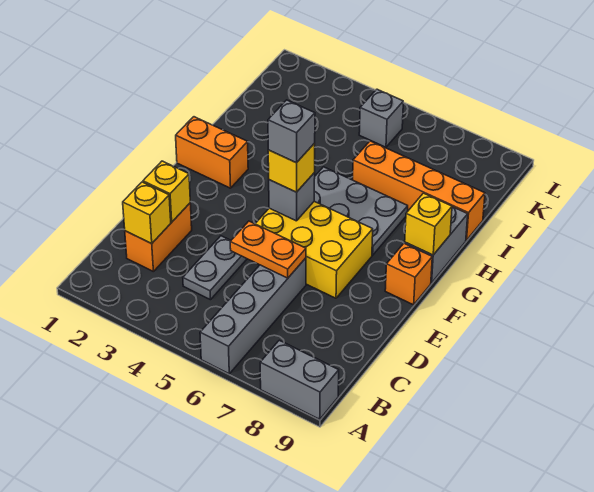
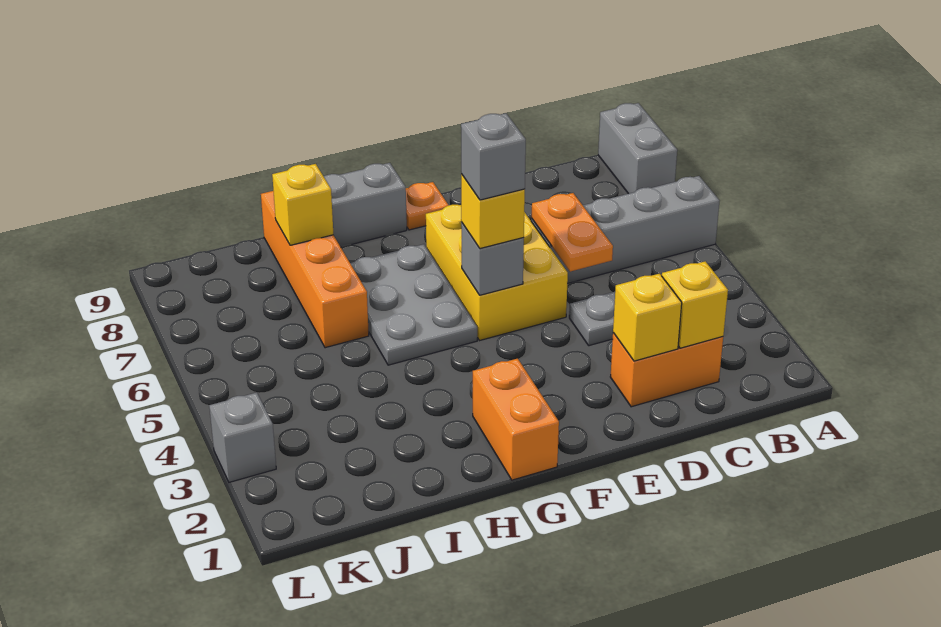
orange brick F9 level 1 -> orange plate F9 level 1
yellow brick G9 level 2 -> yellow brick I8 level 2
grey brick K5 level 1 -> grey brick L3 level 1

